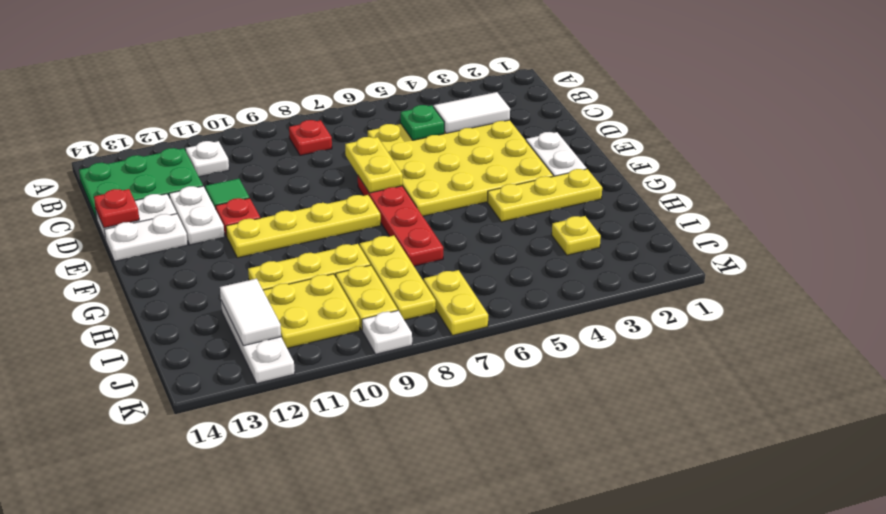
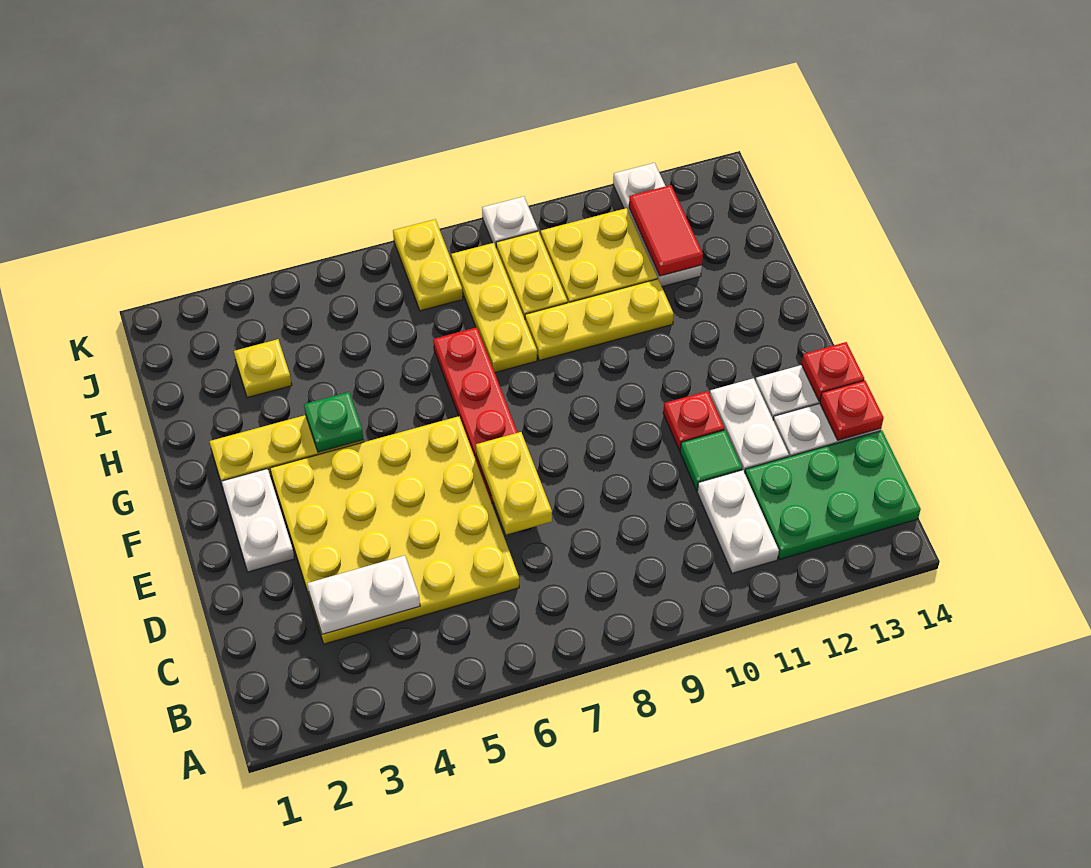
red plate B8 level 1 -> red plate E14 level 2
white plate B11 level 1 -> white plate B11:C11 level 1
white tile C3:C4 level 2 -> white plate C3:C4 level 2
green plate C5 level 2 -> green plate G4 level 2
yellow plate F8:F11 level 1 -> none
white tile I12:J12 level 2 -> red tile I12:J12 level 2

